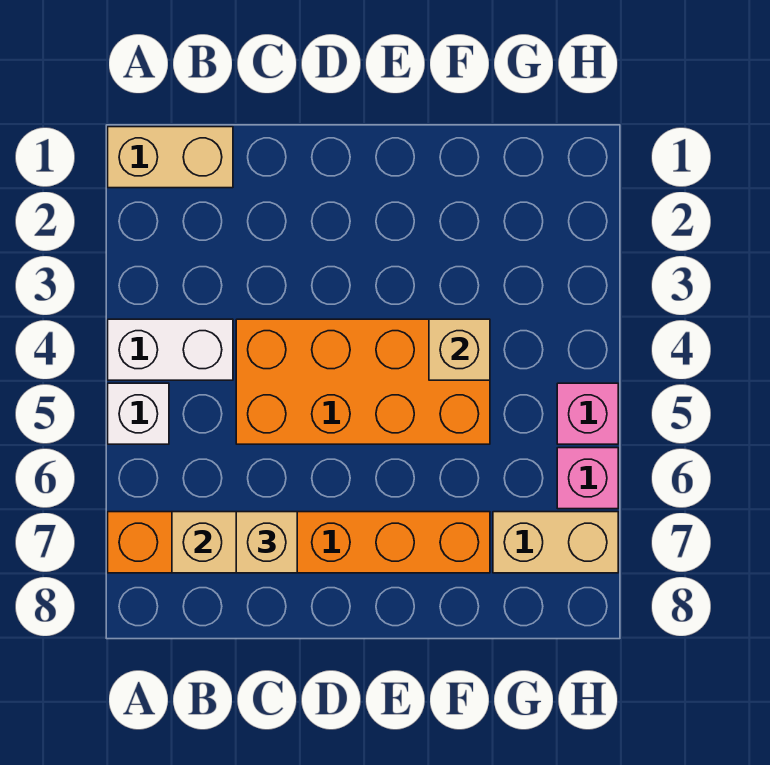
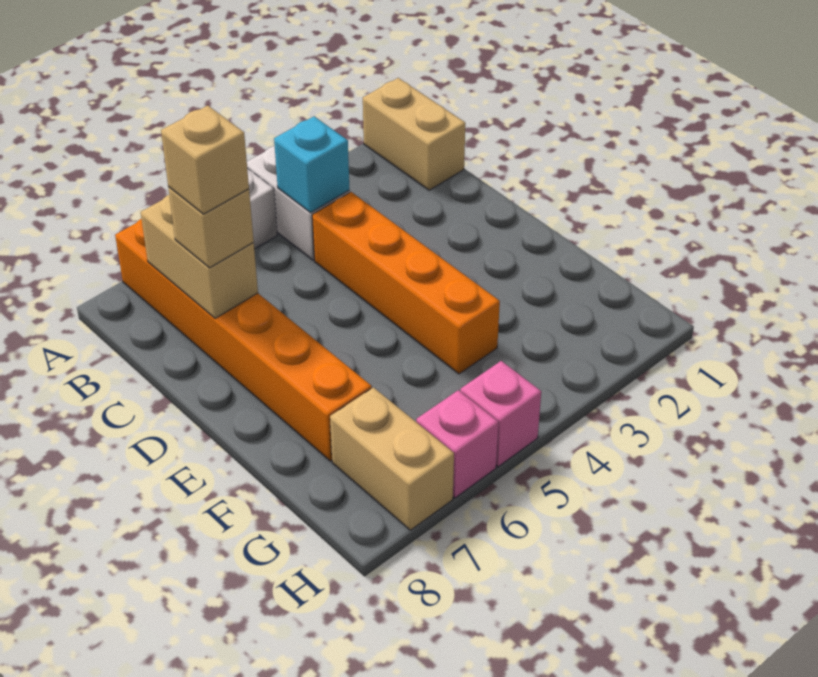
none -> cyan brick B4 level 2
orange brick C4:F5 level 1 -> orange brick C4:F4 level 1
tan brick F4 level 2 -> tan brick C7 level 4

